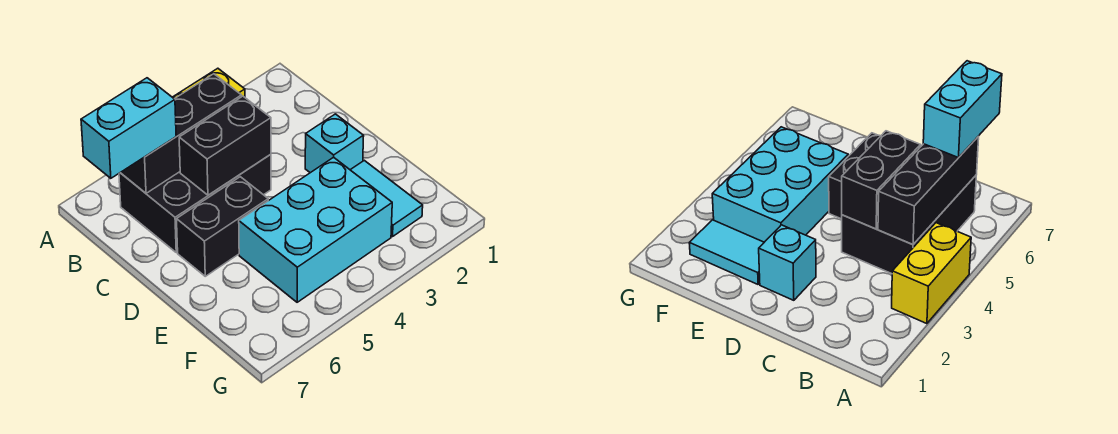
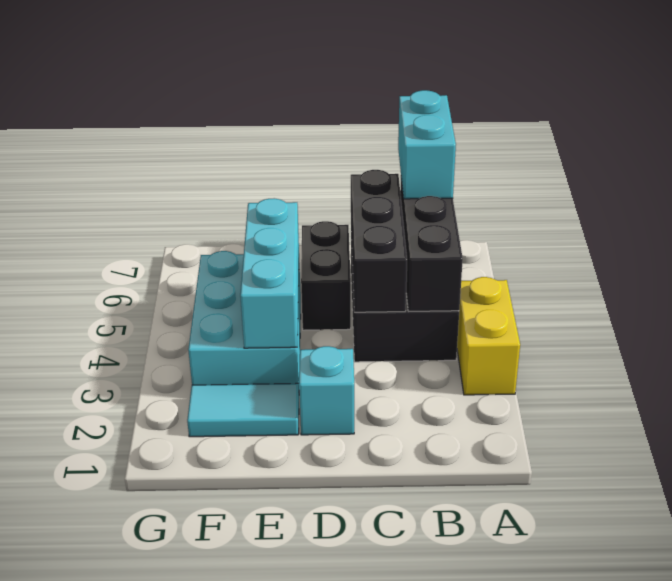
black brick C4:C5 level 2 -> black brick C4:C6 level 2
none -> cyan brick E3:E5 level 2

